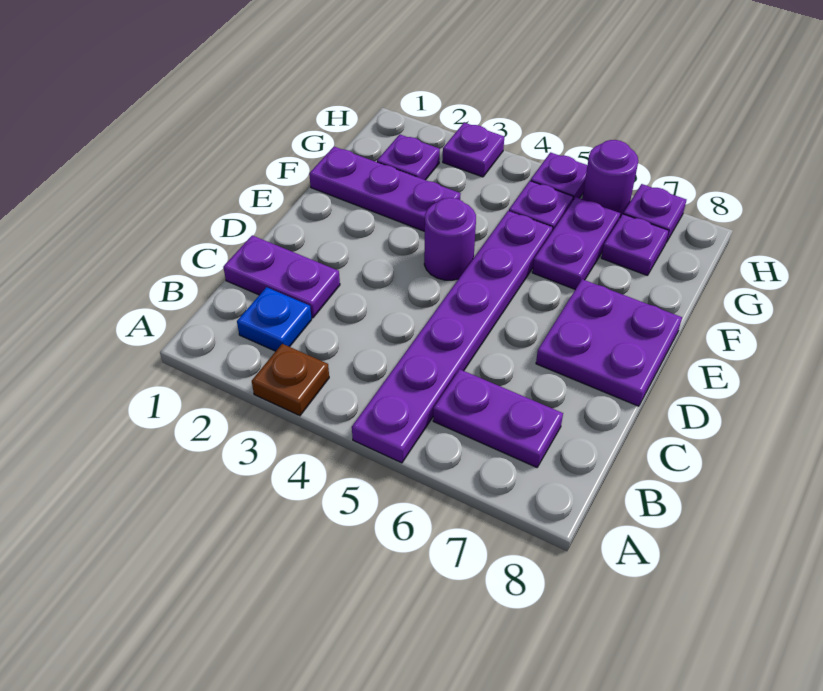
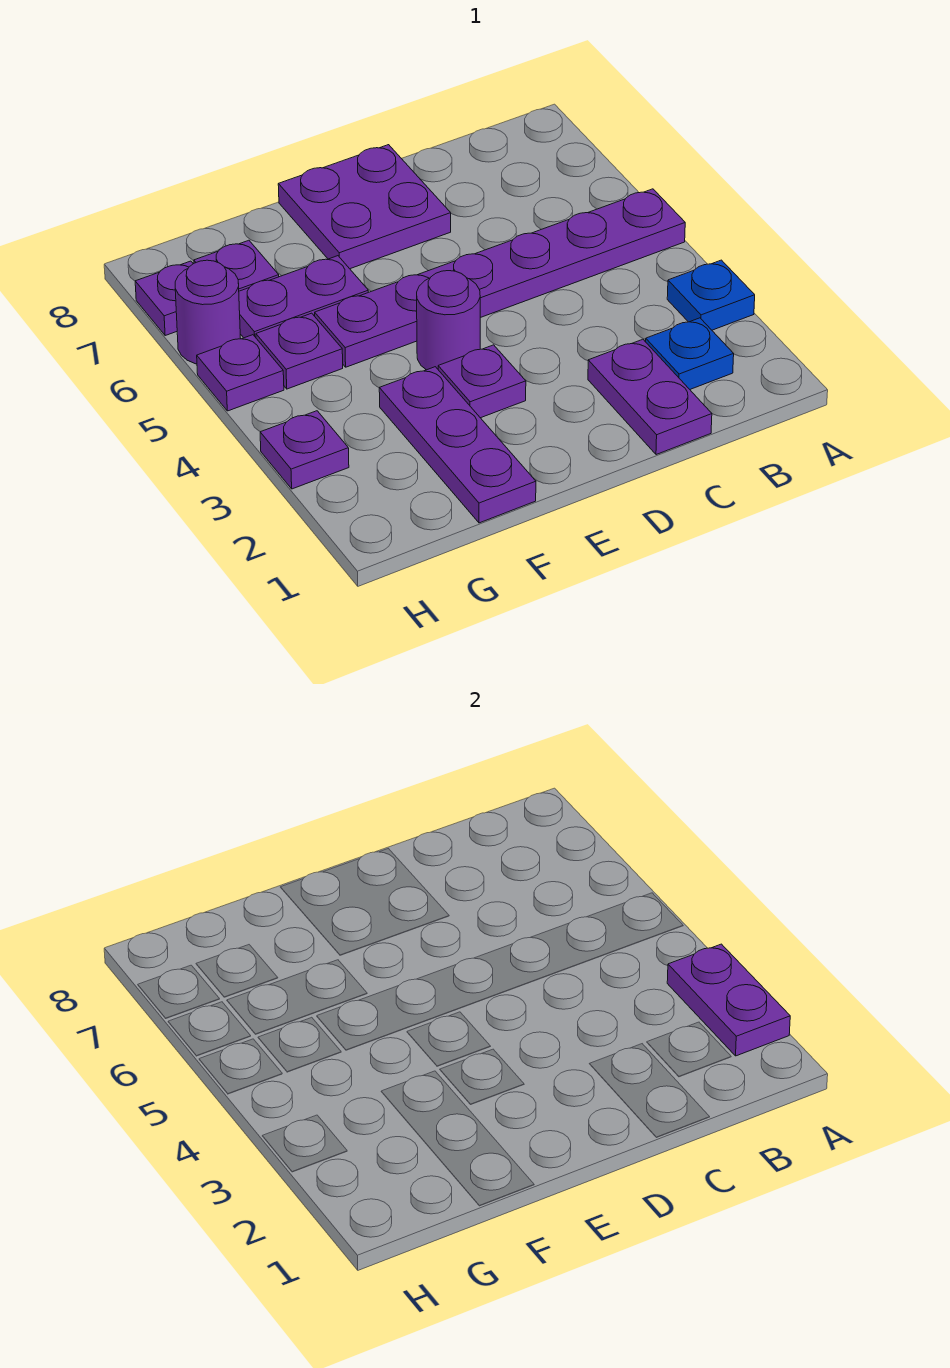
brown plate A3 level 1 -> blue plate A3 level 1
purple plate B6:B7 level 1 -> purple plate A2:A3 level 2
purple plate G2 level 1 -> purple plate E3 level 1

